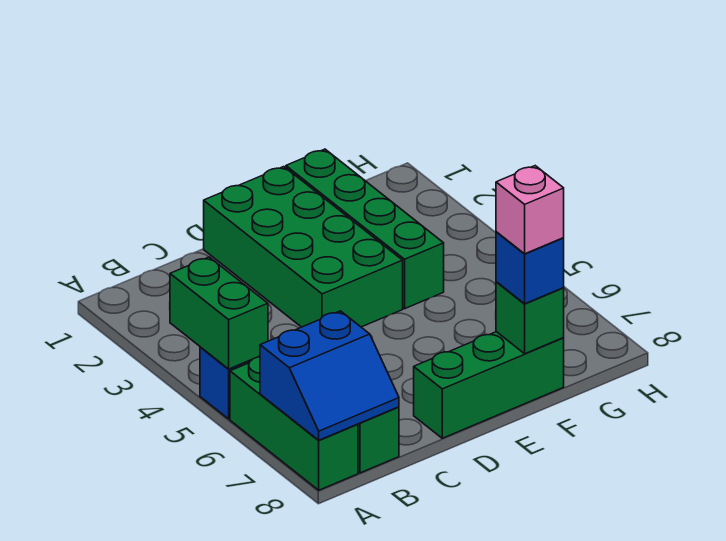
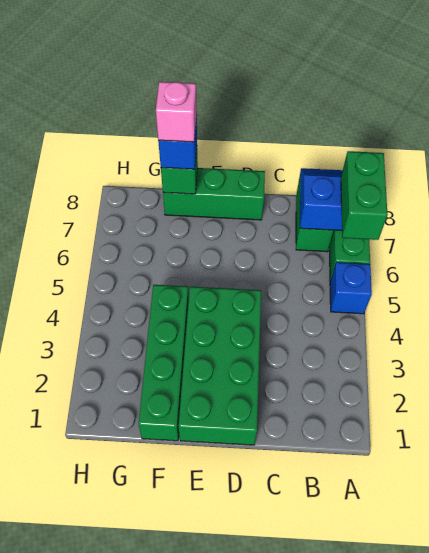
green brick A4:A5 level 2 -> green brick A6:A7 level 3

